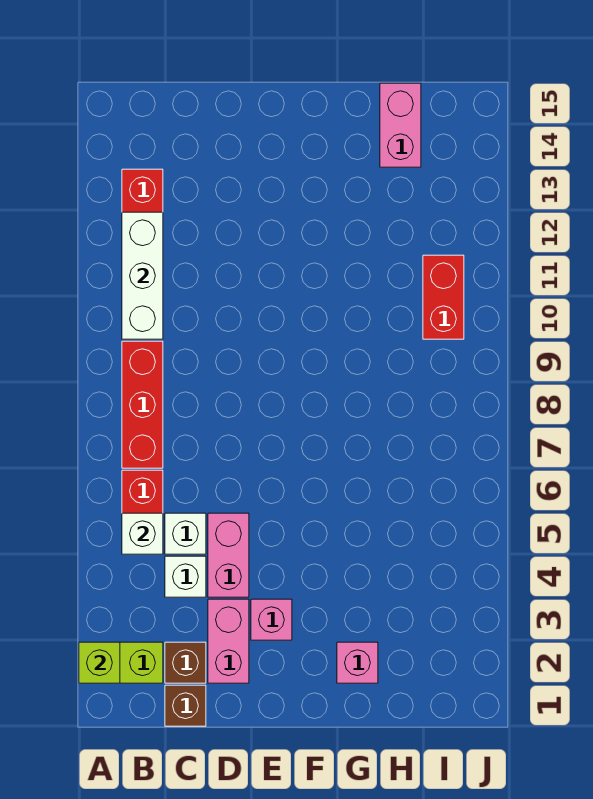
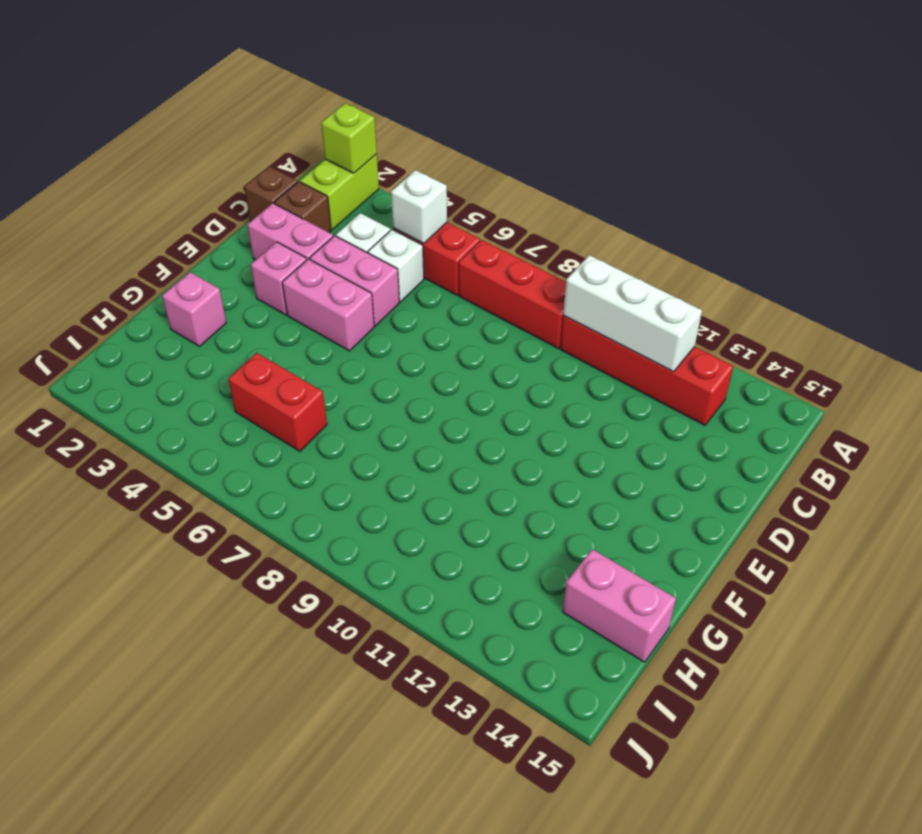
none -> pink brick E4:E5 level 1
red brick I10:I11 level 1 -> red brick H5:H6 level 1

